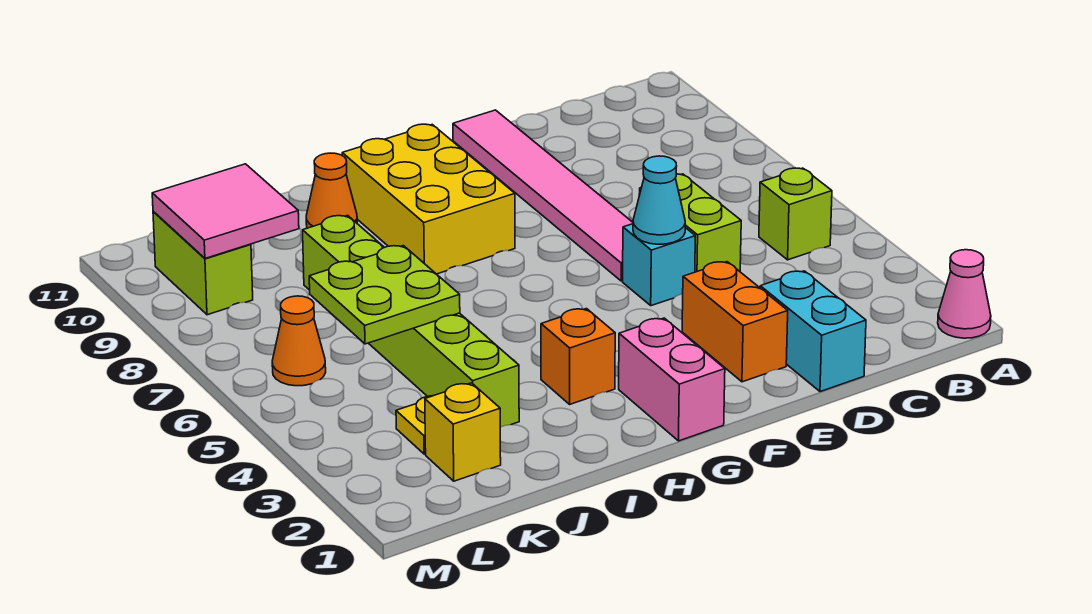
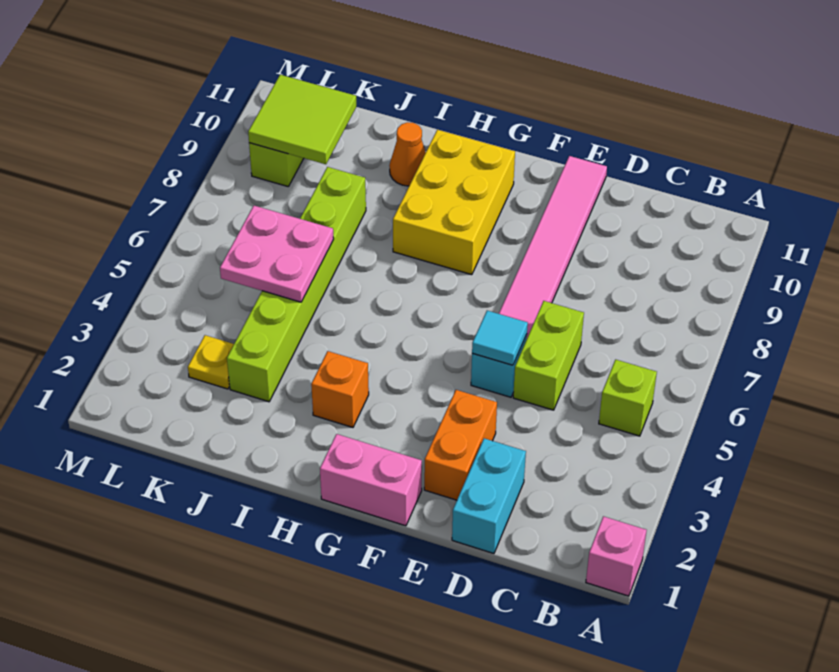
pink cone A1 level 1 -> pink brick A1 level 1
cyan cone E5 level 2 -> cyan tile E5 level 2
pink brick G1:G2 level 1 -> pink brick F1:G1 level 1
lime plate J5:K6 level 2 -> pink plate J5:K6 level 2
yellow brick K2 level 1 -> none
pink tile K9:L10 level 2 -> lime tile K9:L10 level 2
orange cone L6 level 1 -> none

